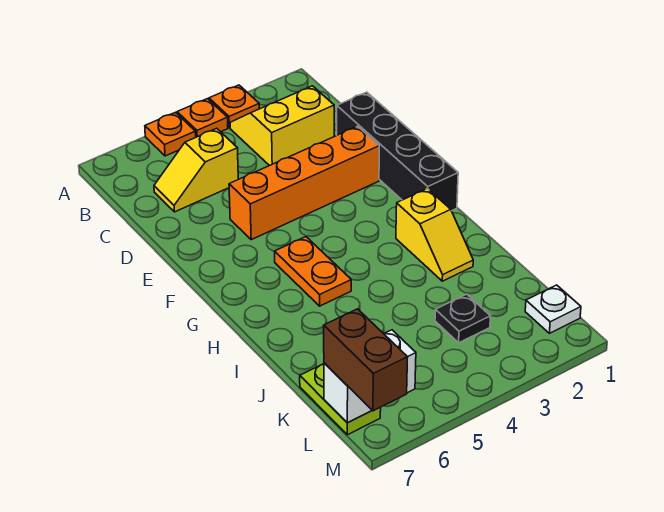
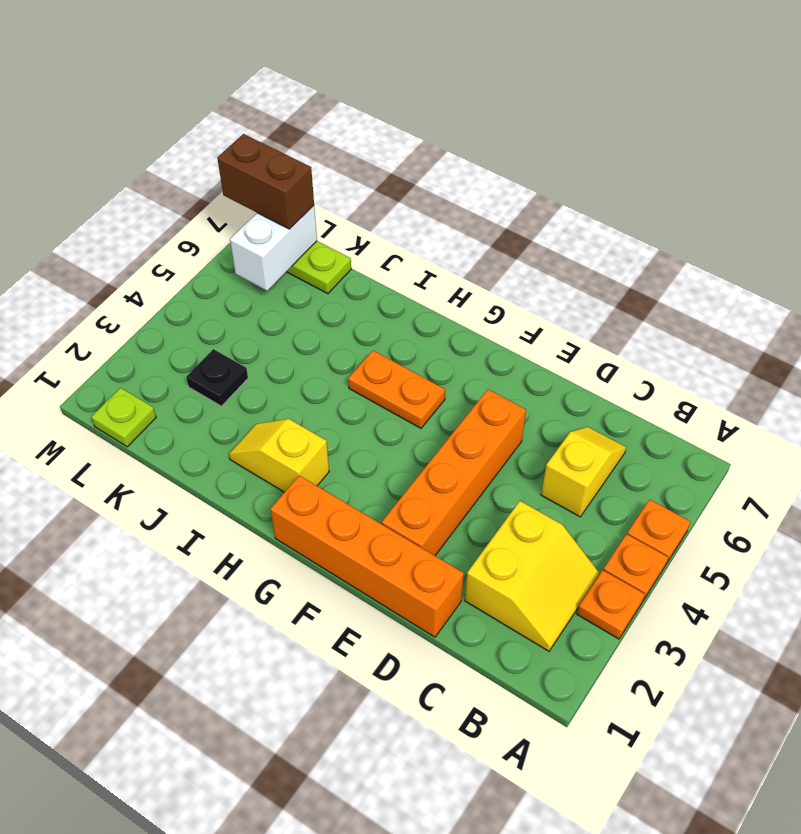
black brick D1:G1 level 1 -> orange brick D1:G1 level 1
white plate L1 level 1 -> lime plate L1 level 1

